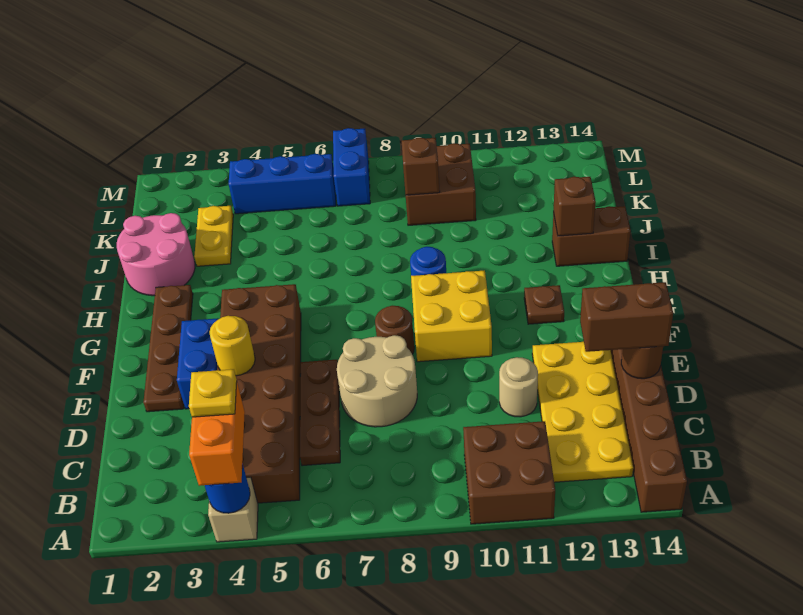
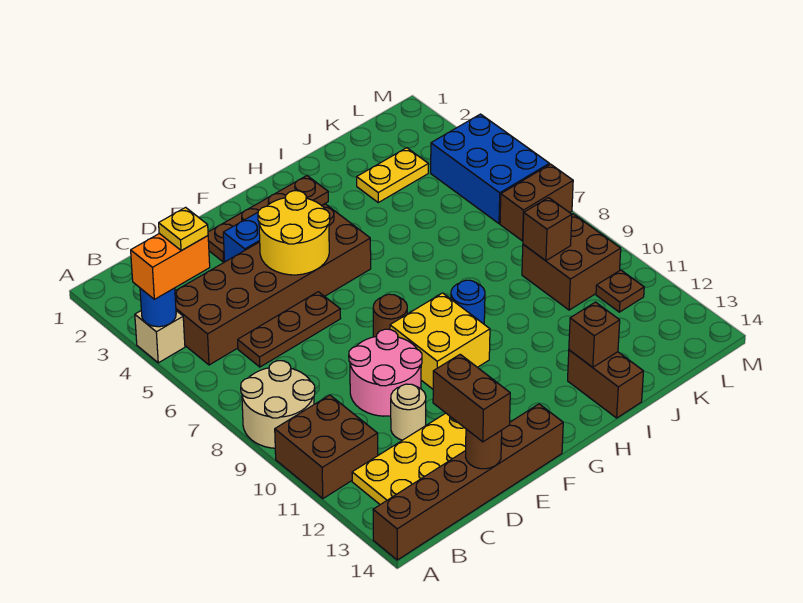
tan round brick D7:E8 level 1 -> tan round brick A8:B9 level 1
yellow round brick E4 level 2 -> yellow round brick E4:F5 level 2
brown plate G12 level 1 -> brown plate L11 level 1
pink round brick I1:J2 level 1 -> pink round brick D9:E10 level 1
blue brick L4:L6 level 1 -> blue brick L4:M6 level 1
blue brick L7:M7 level 1 -> brown brick L7:M7 level 1

